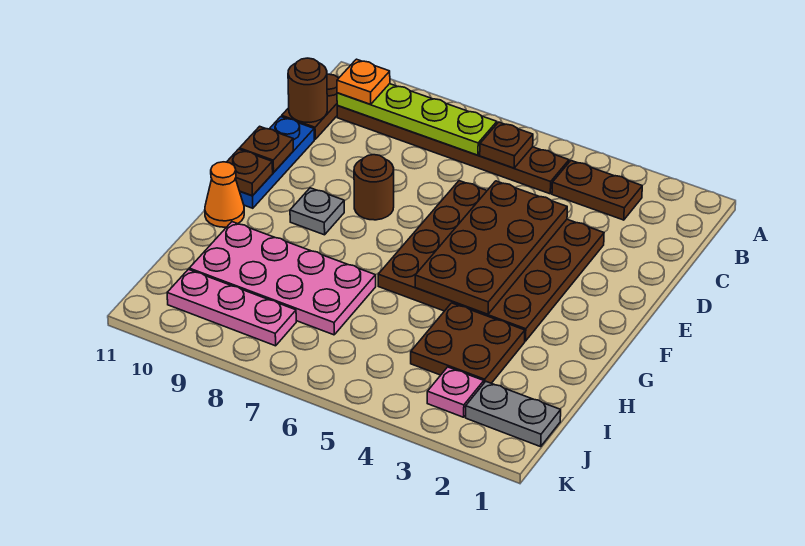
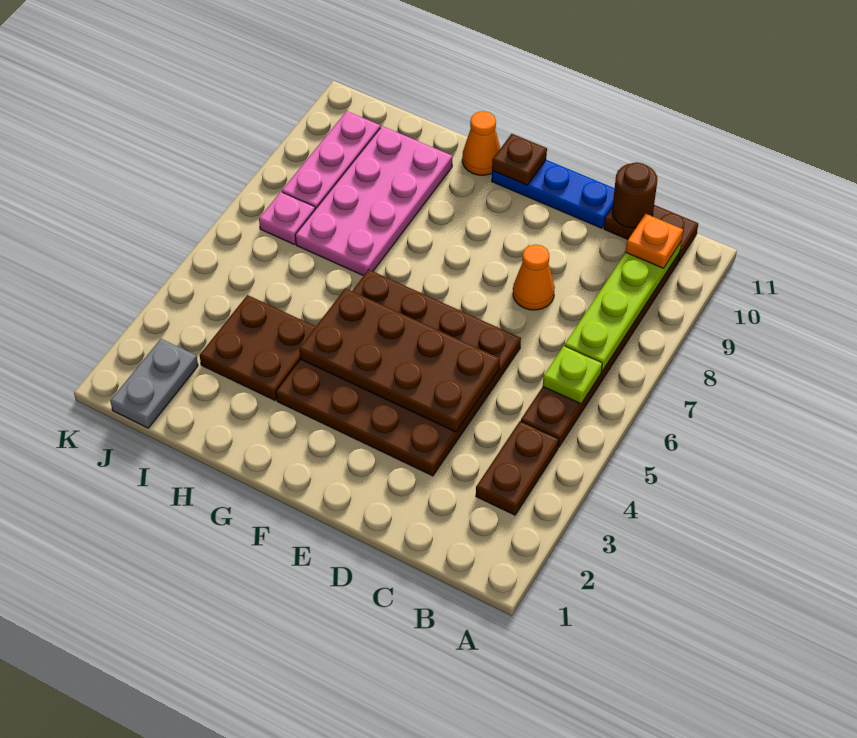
brown plate B6 level 2 -> lime plate B6 level 2
none -> orange cone D8 level 1
brown round brick E8 level 1 -> none
brown plate E11 level 2 -> none
grey plate F9 level 1 -> none
pink plate J3 level 1 -> pink plate J7 level 1

